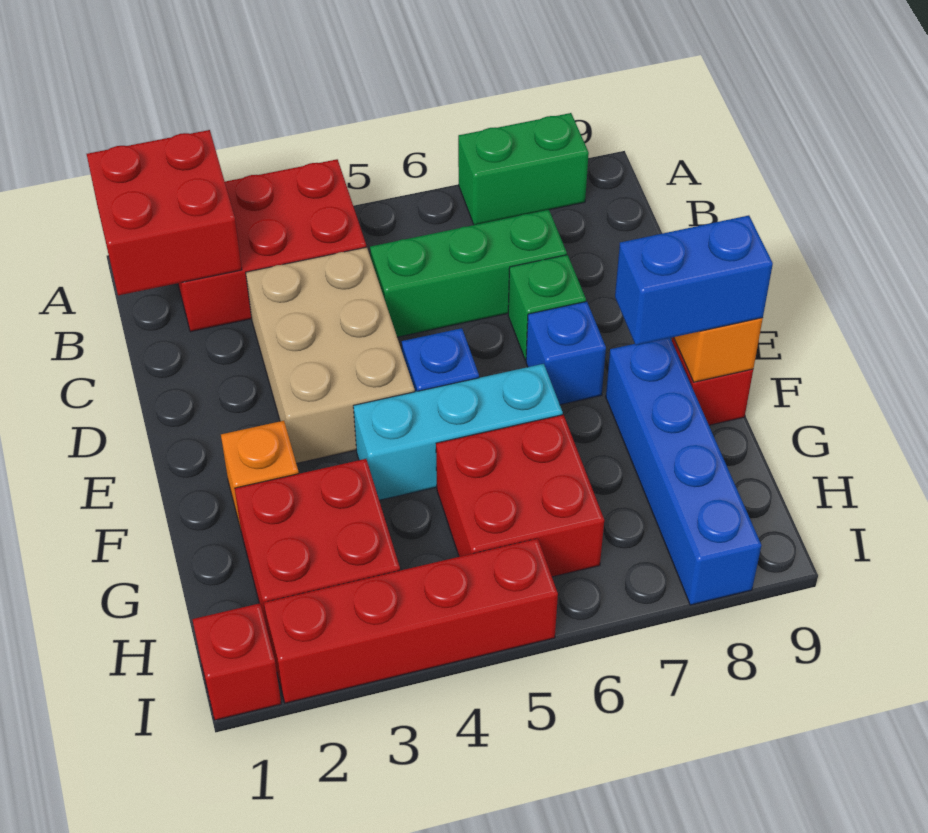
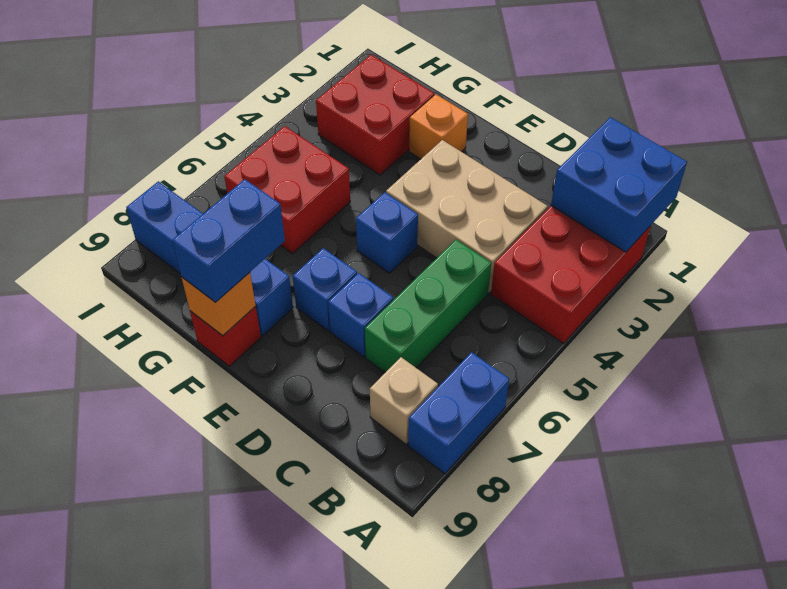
red brick A1:B2 level 2 -> blue brick A1:B2 level 2
green brick A7:A8 level 1 -> blue brick A7:A8 level 1
none -> tan brick B8 level 1
green brick D7 level 1 -> blue brick D7 level 1
cyan brick F4:F6 level 1 -> none
red brick I1 level 1 -> none
red brick I2:I5 level 1 -> none

